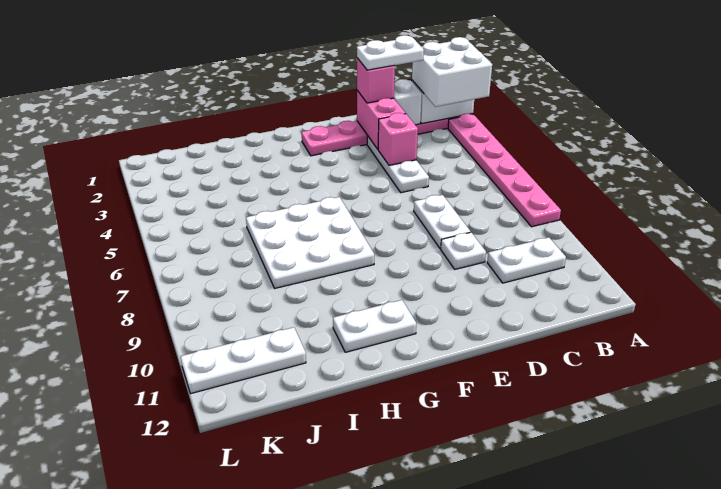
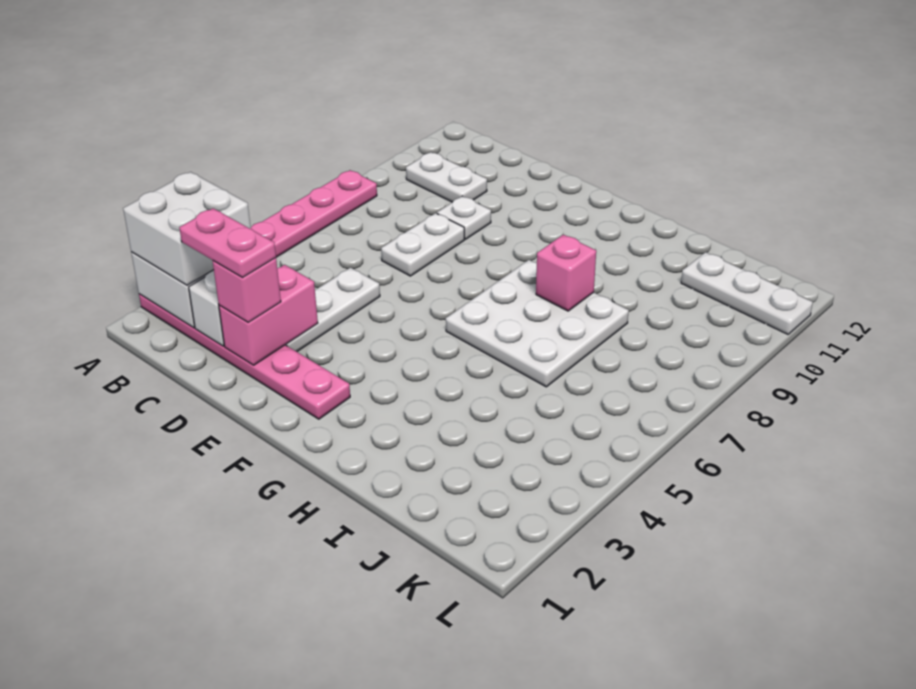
white plate C2:D2 level 4 -> pink plate C2:D2 level 4
pink brick D4 level 2 -> pink brick H8 level 2
white plate G11:H11 level 1 -> none

